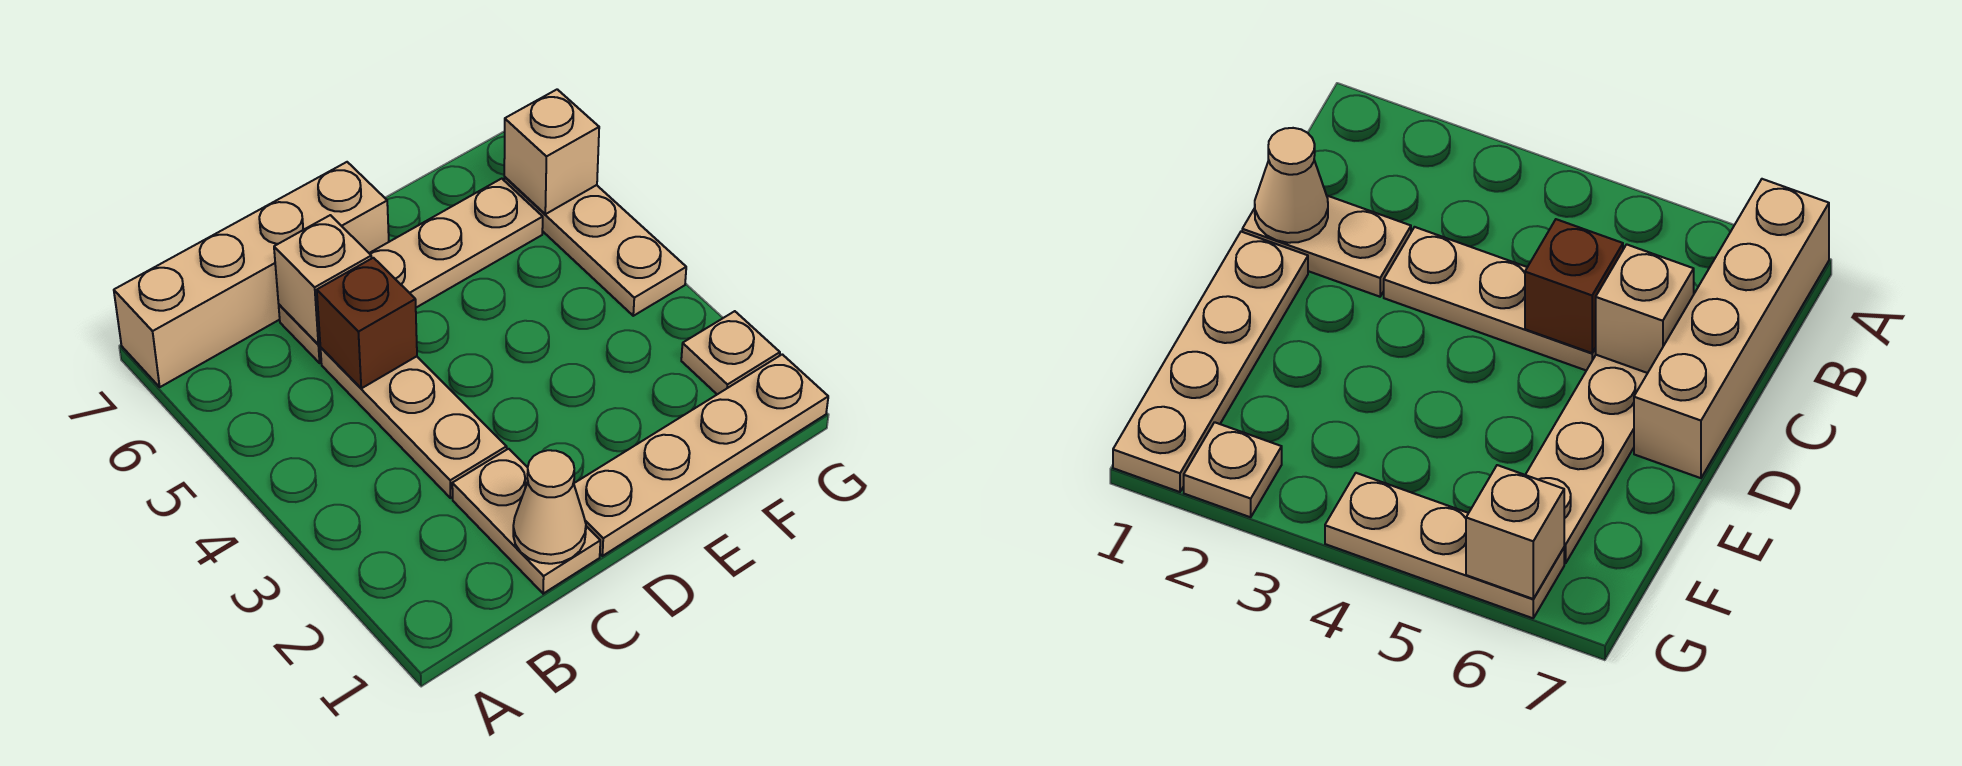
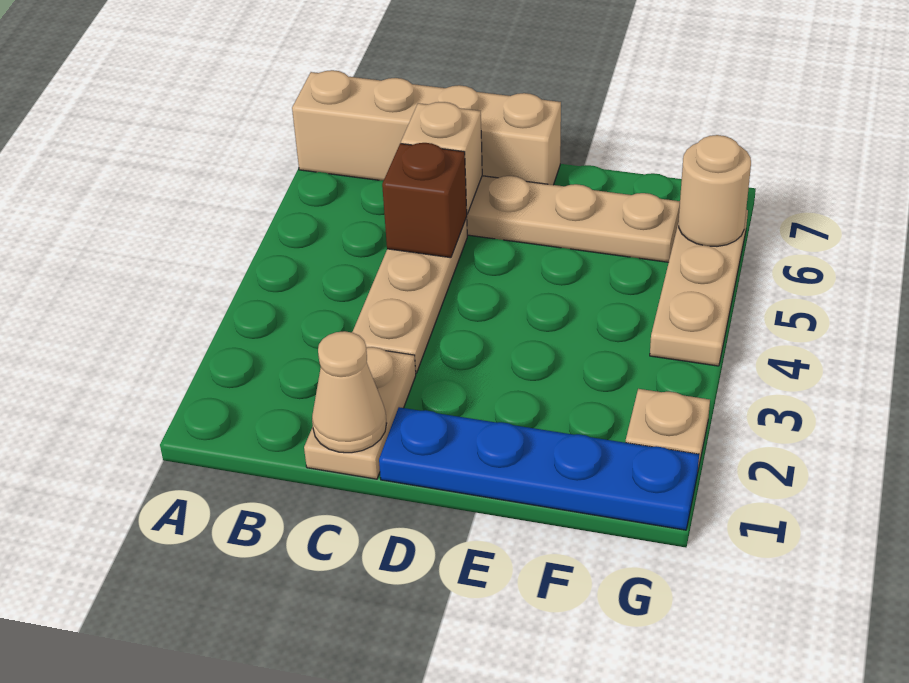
tan plate D1:G1 level 1 -> blue plate D1:G1 level 1
tan brick G6 level 2 -> tan round brick G6 level 2

